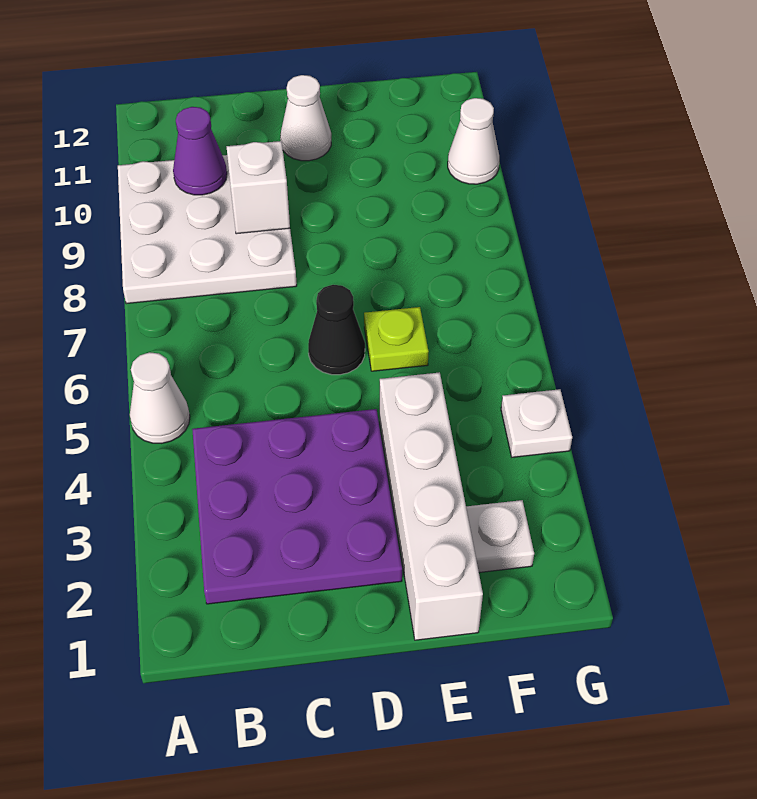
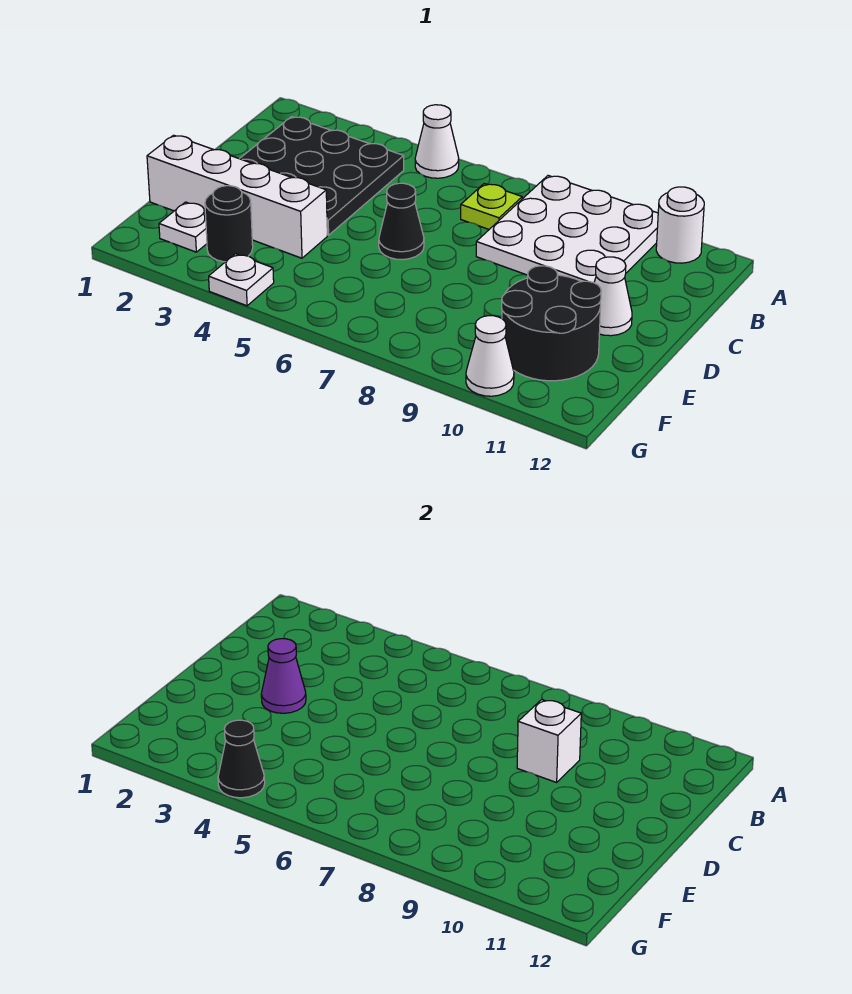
none -> white round brick A11 level 1
purple plate B2:D4 level 1 -> black plate B2:D4 level 1
purple cone B10 level 2 -> purple cone D3 level 2
lime plate E6 level 1 -> lime plate B7 level 1
none -> black round brick E10:F11 level 1
none -> black round brick F3 level 1
none -> black cone G4 level 2

